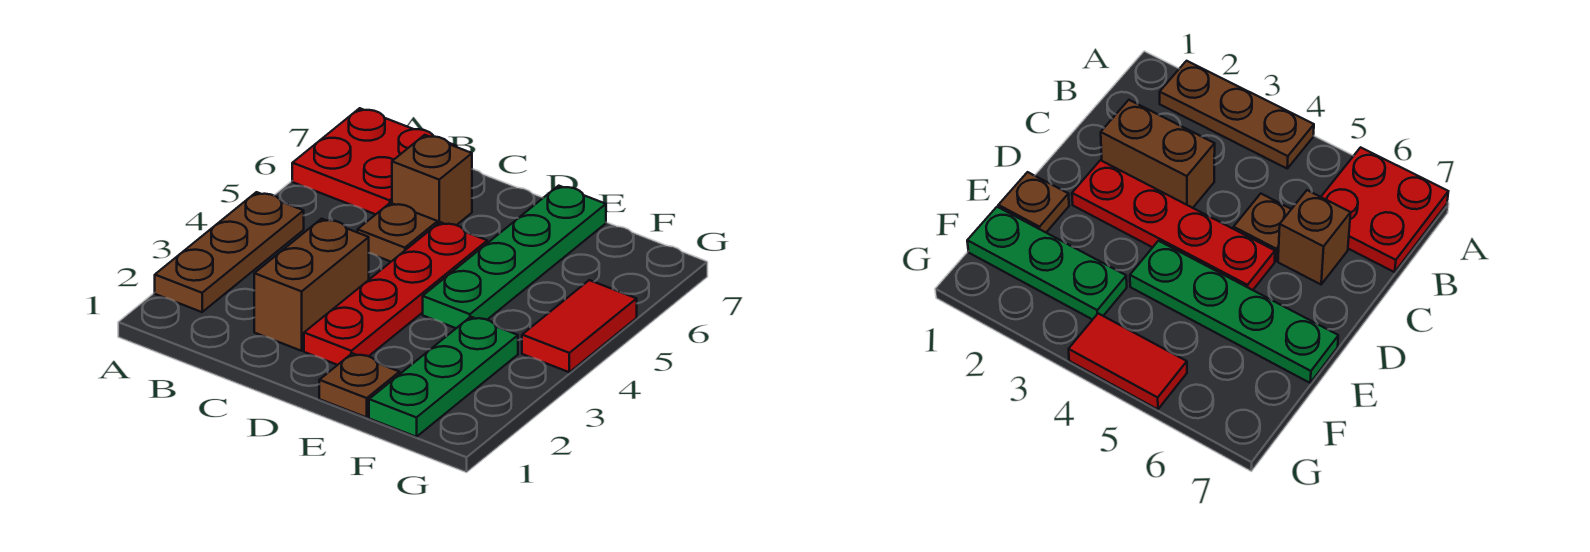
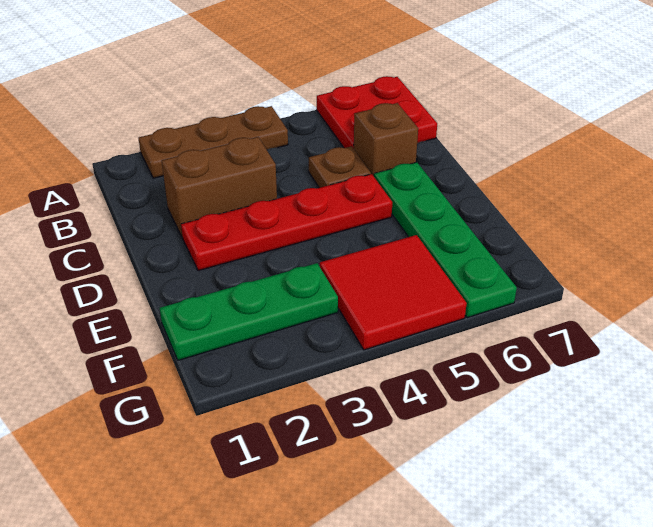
brown plate E1 level 1 -> none
green plate E4:E7 level 1 -> green plate D6:G6 level 1
red tile G4:G5 level 1 -> red tile F4:G5 level 1

